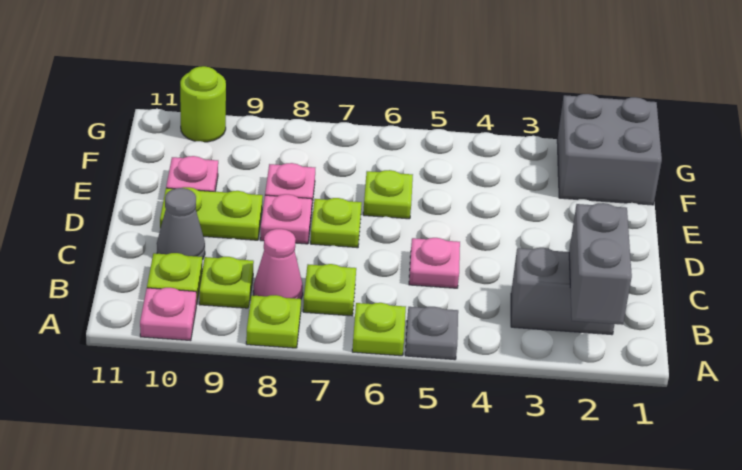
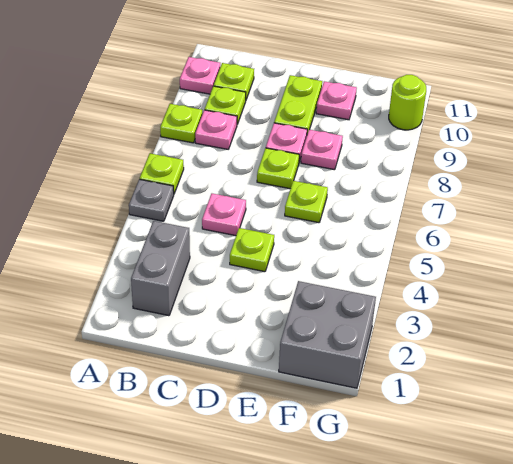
grey brick A2:B2 level 2 -> none
lime plate B7 level 1 -> lime plate D4 level 1
pink cone B8 level 1 -> pink plate B8 level 1
grey cone C10 level 1 -> none

